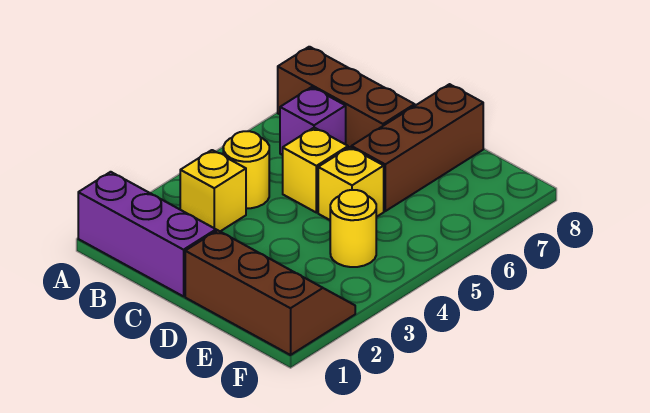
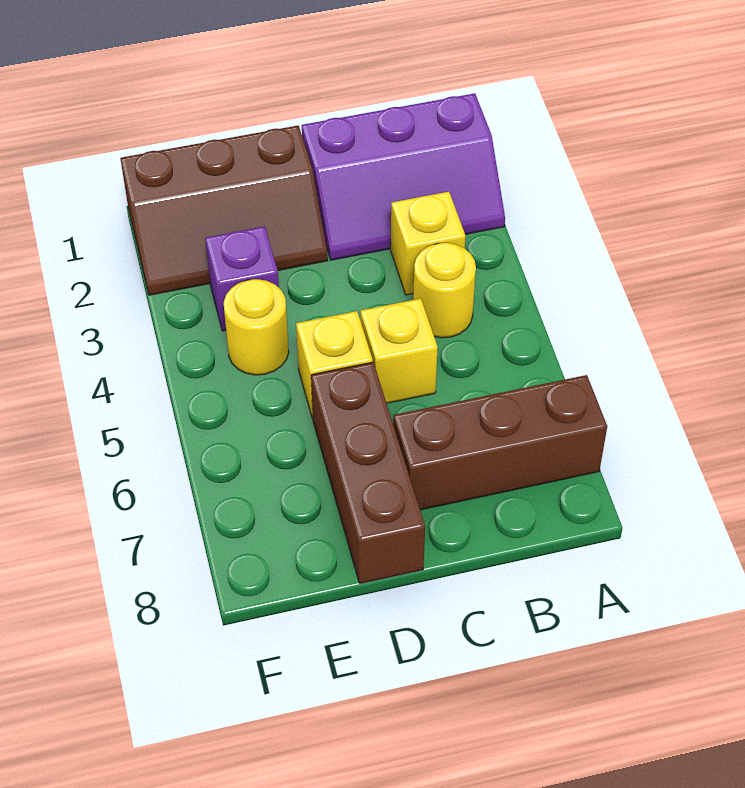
purple brick B6 level 1 -> purple brick E3 level 1

